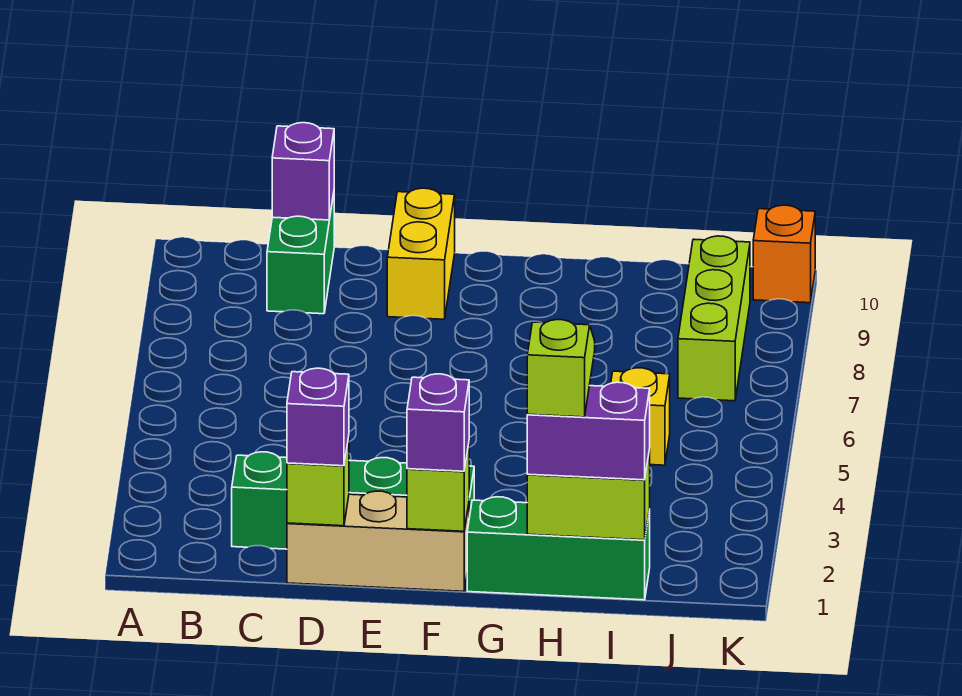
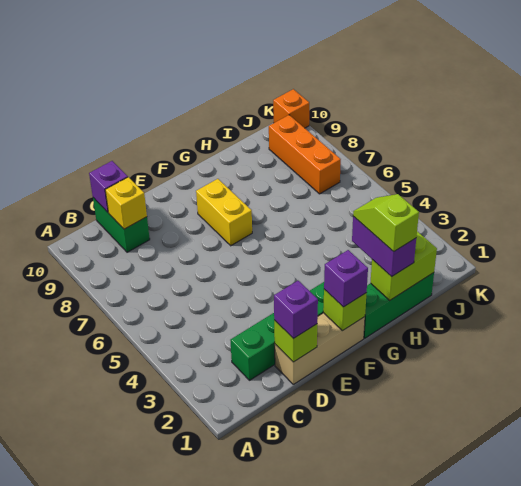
yellow brick E9:E10 level 1 -> yellow brick F7:F8 level 1
purple brick H1:I1 level 3 -> purple brick H1:H2 level 3
yellow brick I5 level 1 -> yellow brick C9 level 2
lime brick J7:J9 level 1 -> orange brick J7:J9 level 1

